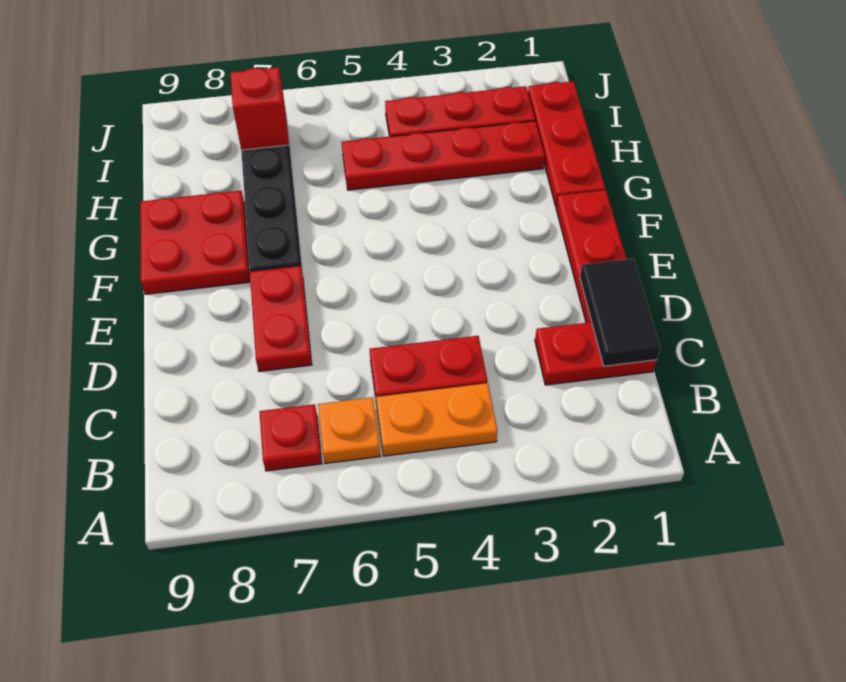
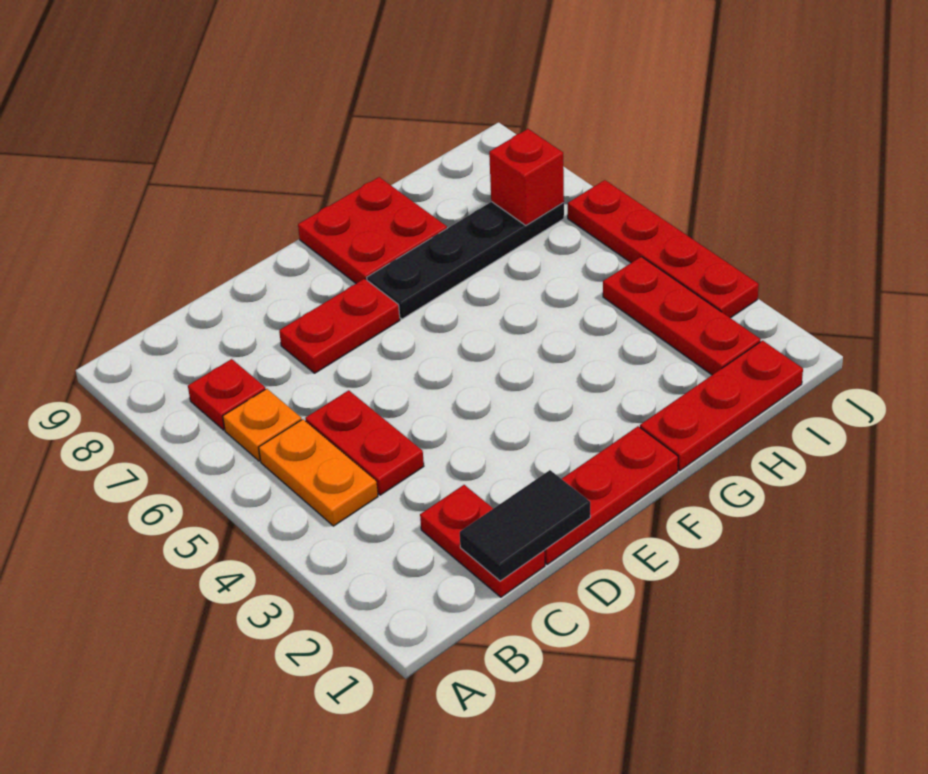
red plate H2:H5 level 1 -> red plate J3:J6 level 1

